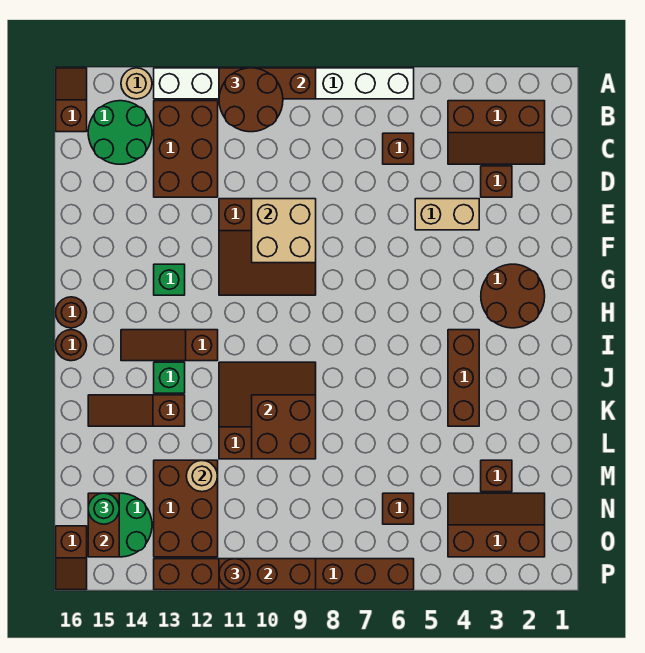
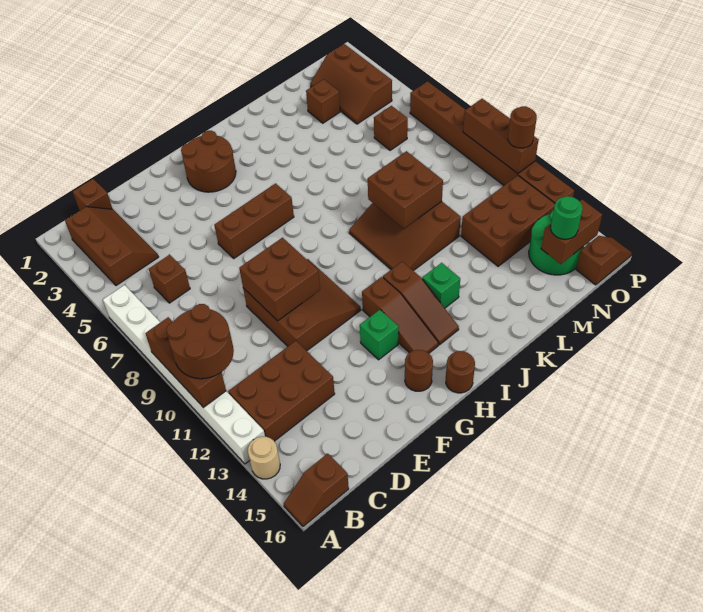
green round brick B14:C15 level 1 -> none
brown brick D3 level 1 -> brown brick C1 level 1
tan brick E4:E5 level 1 -> none
tan brick E9:F10 level 2 -> brown brick E9:F10 level 2
brown brick I4:K4 level 1 -> brown brick F6:H6 level 1
brown round brick I16 level 1 -> brown round brick G15 level 1
brown slope K13:K15 level 1 top 13 -> brown slope H12:H14 level 1 top 12
tan round brick M12 level 2 -> none

